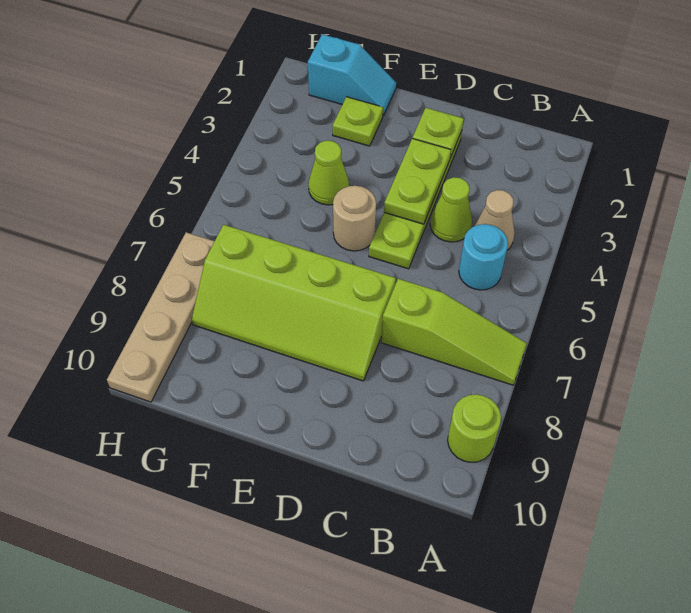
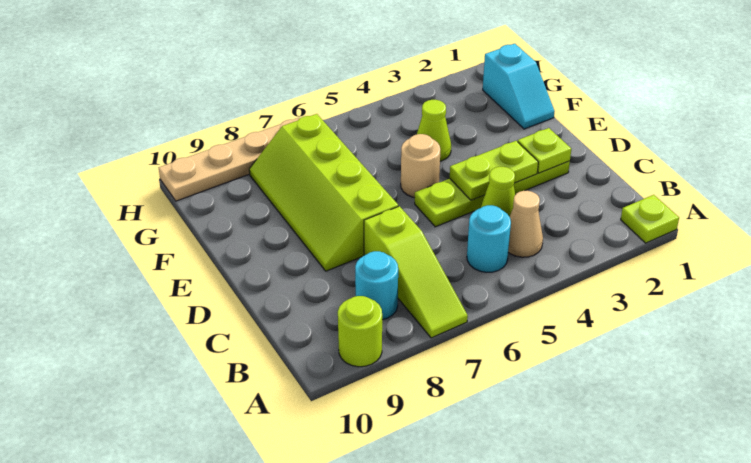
none -> cyan round brick B8 level 1
lime plate F2 level 1 -> lime plate A1 level 1

